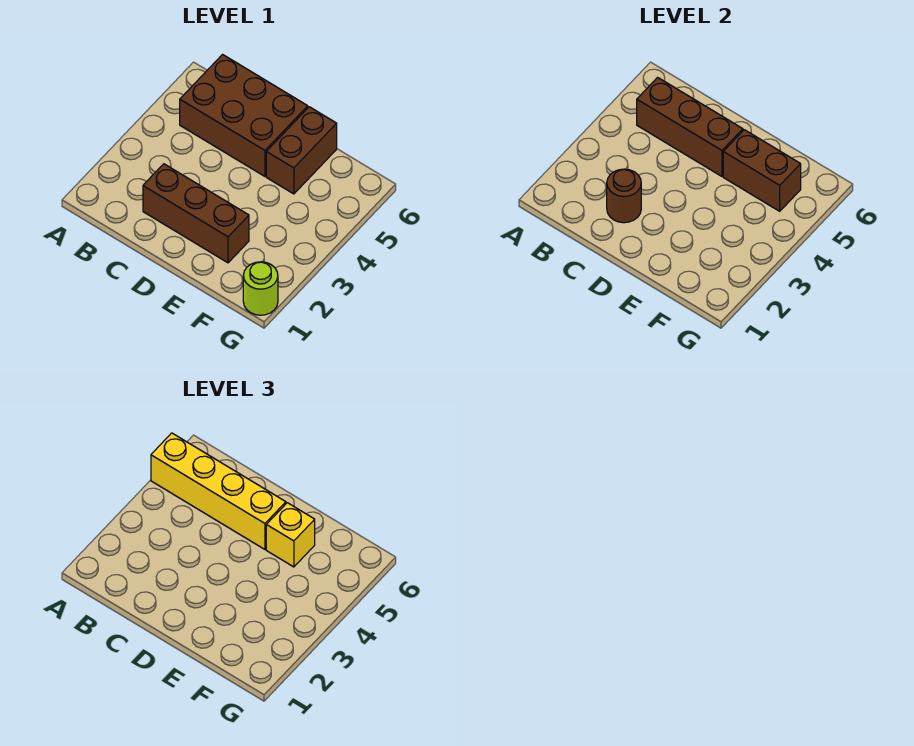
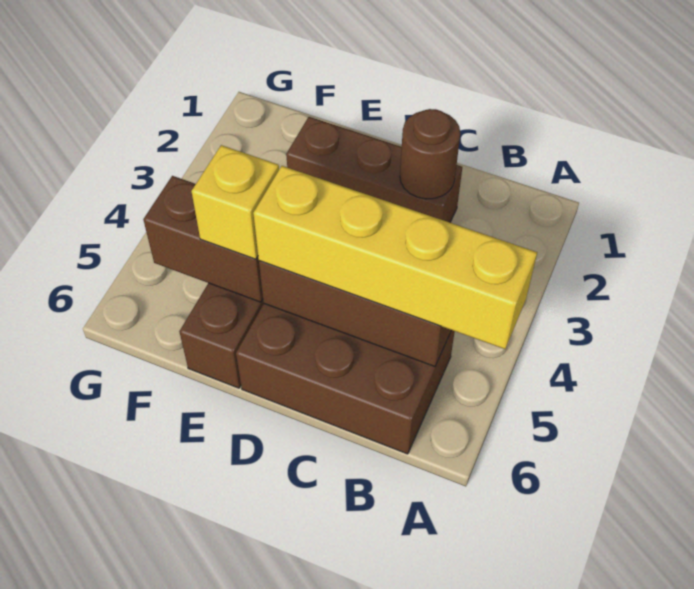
lime round brick G1 level 1 -> none

